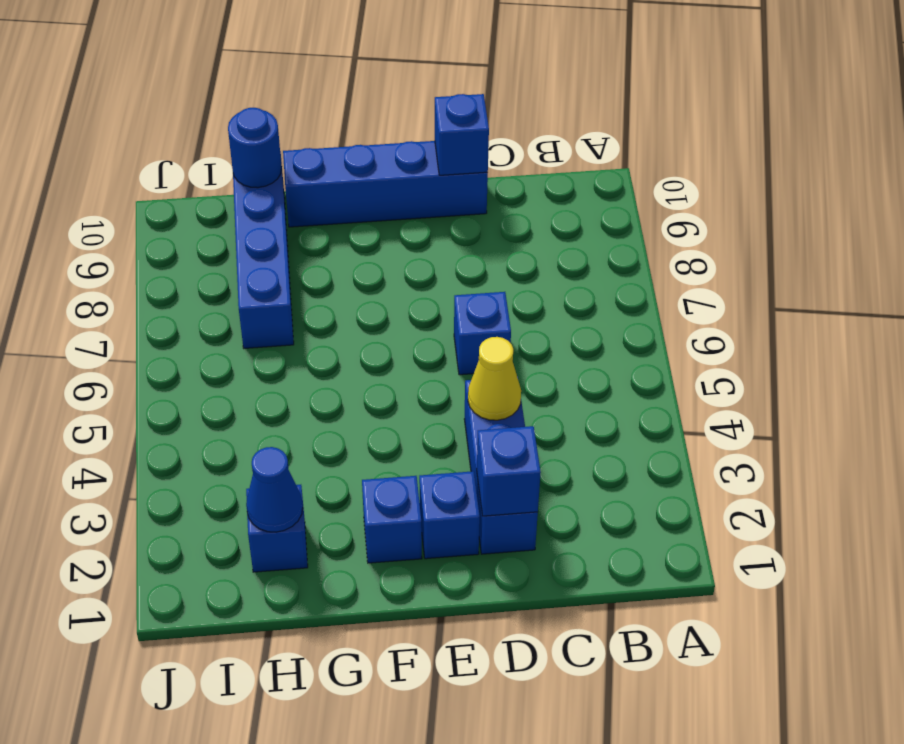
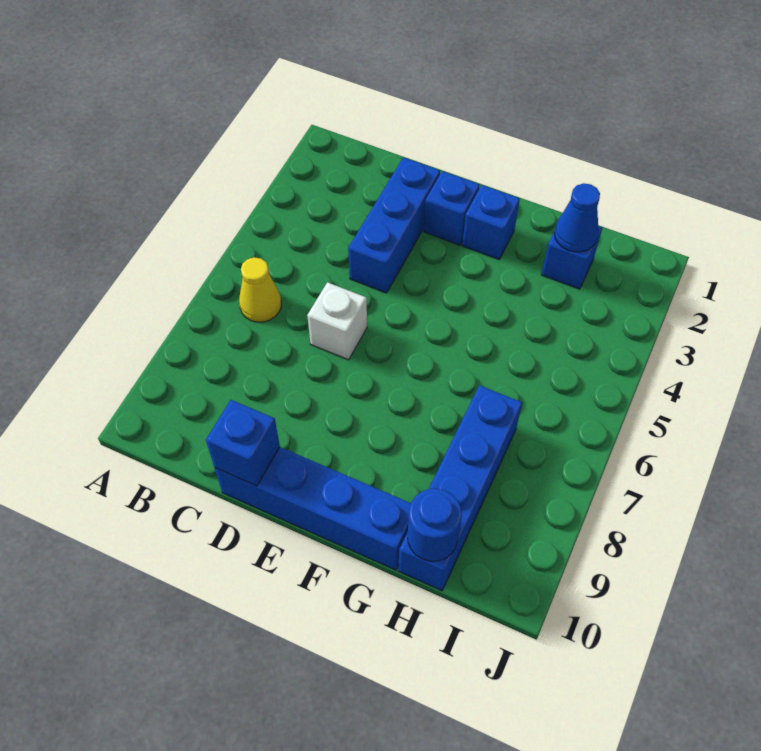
blue brick D2 level 2 -> none
yellow cone D4 level 2 -> yellow cone B6 level 1
blue brick D6 level 1 -> white brick D6 level 1

